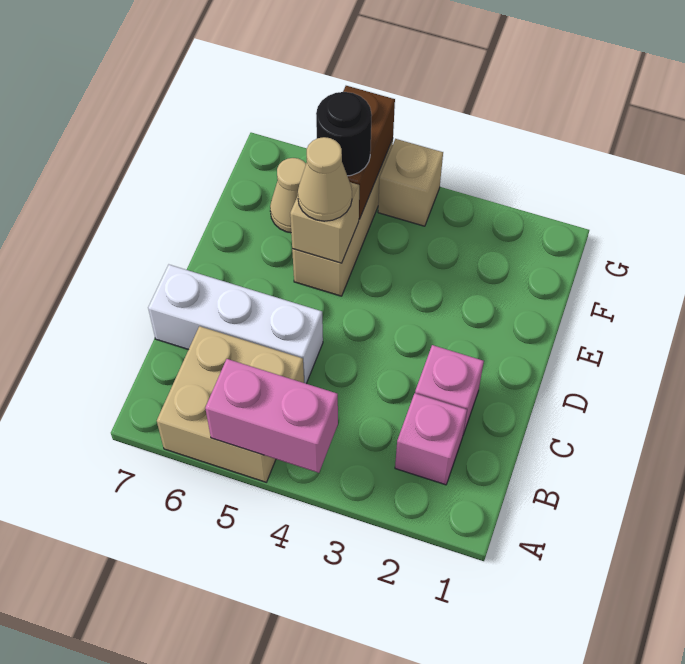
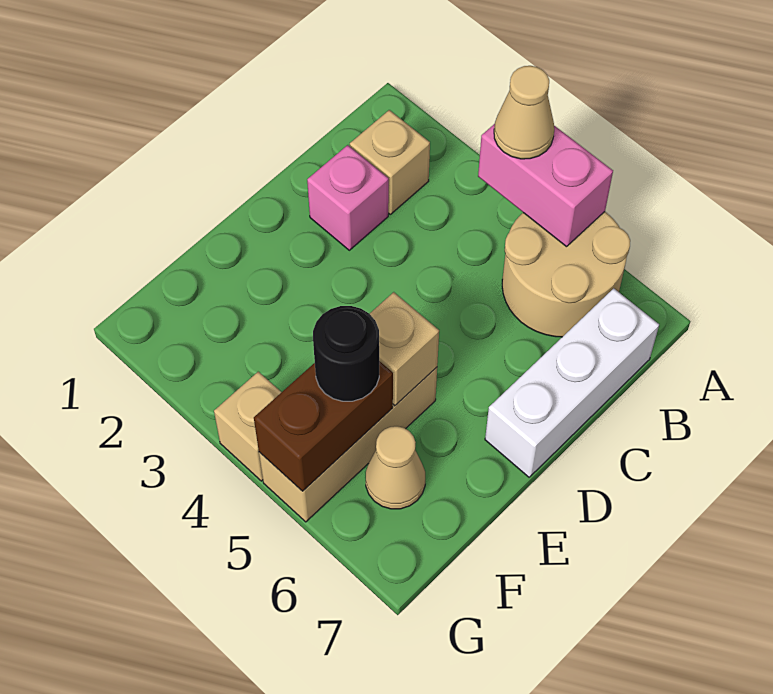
tan brick A5:B6 level 1 -> tan round brick A5:B6 level 1
pink brick B2 level 1 -> tan brick B2 level 1
white brick C5:C7 level 1 -> white brick B7:D7 level 1
tan cone E5 level 3 -> tan cone A4 level 3

